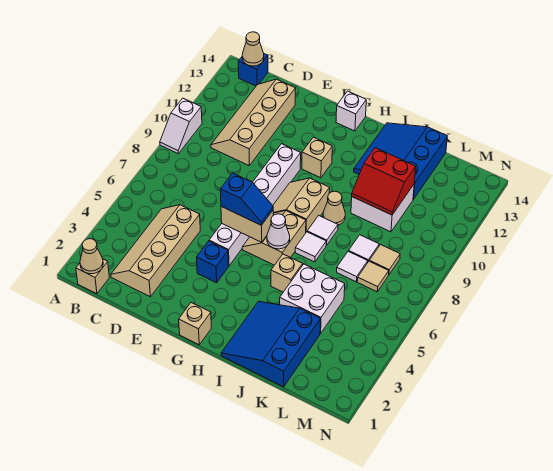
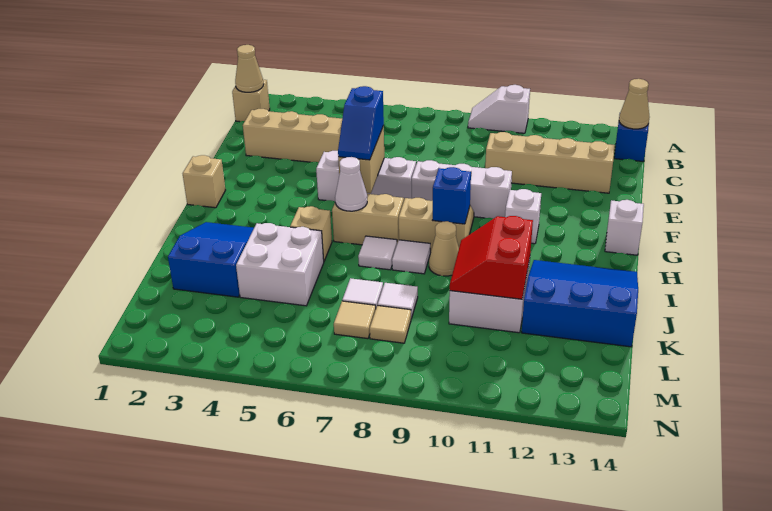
blue brick F4 level 1 -> blue brick H9 level 2
tan brick G11 level 1 -> white brick G11 level 1
blue slope I1:K3 level 1 top K -> blue slope I2:K3 level 1 top K

